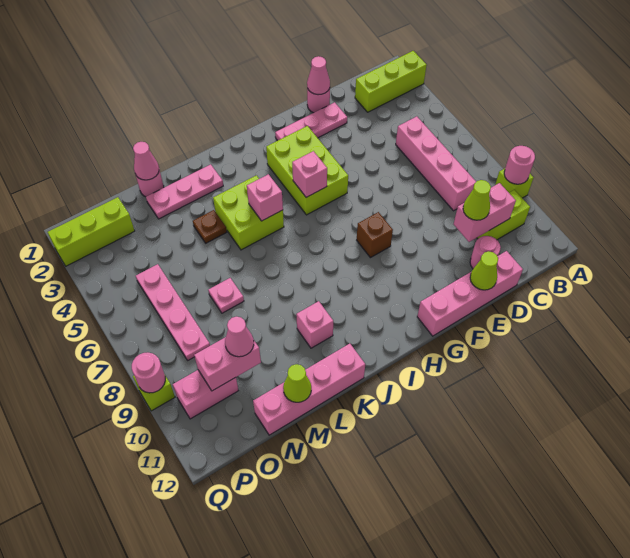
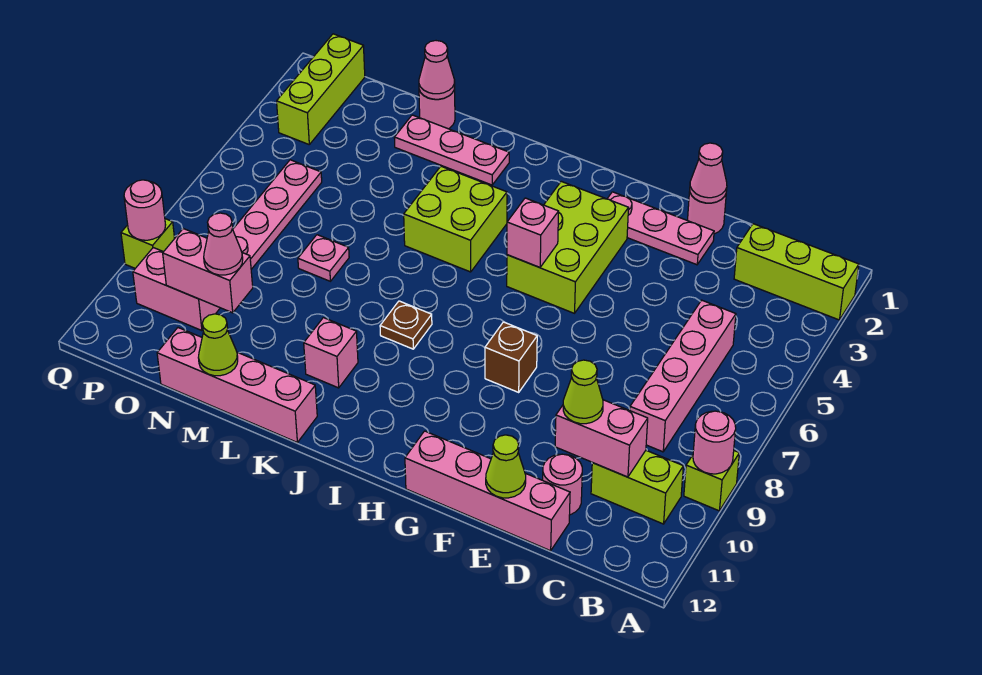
pink brick J5 level 2 -> none
brown plate L4 level 1 -> brown plate J8 level 1
lime brick O2:Q2 level 1 -> lime brick P1:P3 level 1

